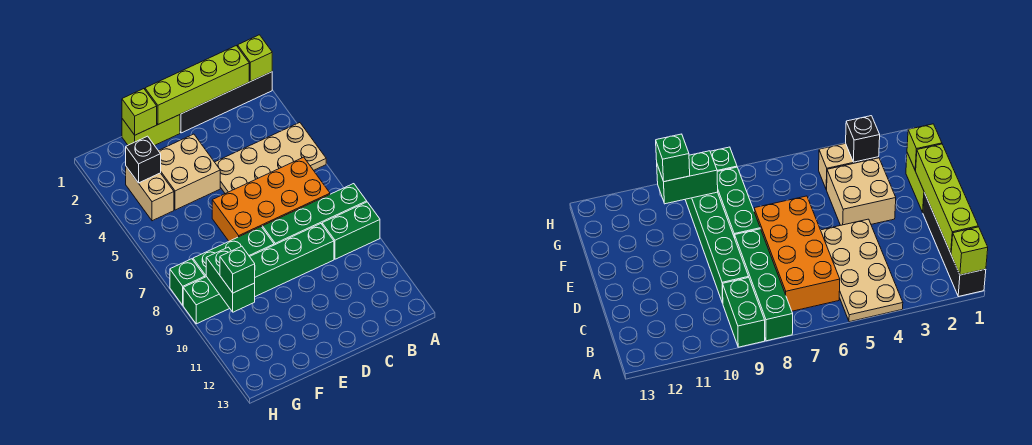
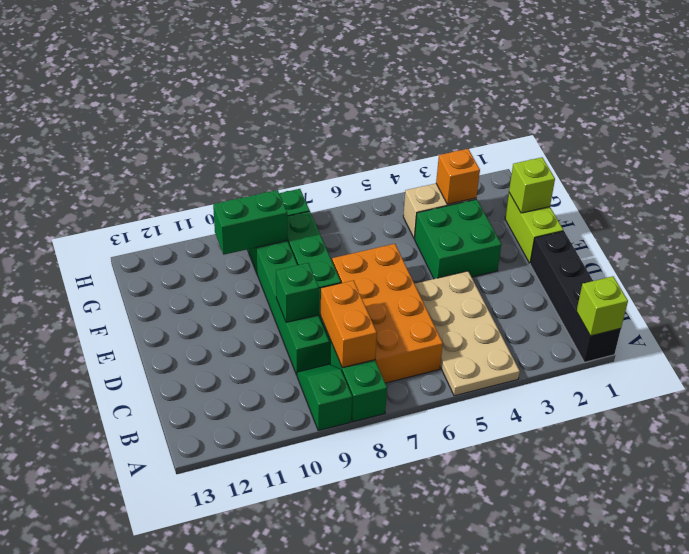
green brick A9:B9 level 1 -> green slope A9:B9 level 1 top A
lime brick B1:E1 level 2 -> none
none -> orange brick B8:C8 level 2
tan brick E3:F4 level 1 -> green brick E3:F4 level 1
black brick G3 level 2 -> orange brick G3 level 2
green brick G10 level 3 -> green brick D9 level 2

